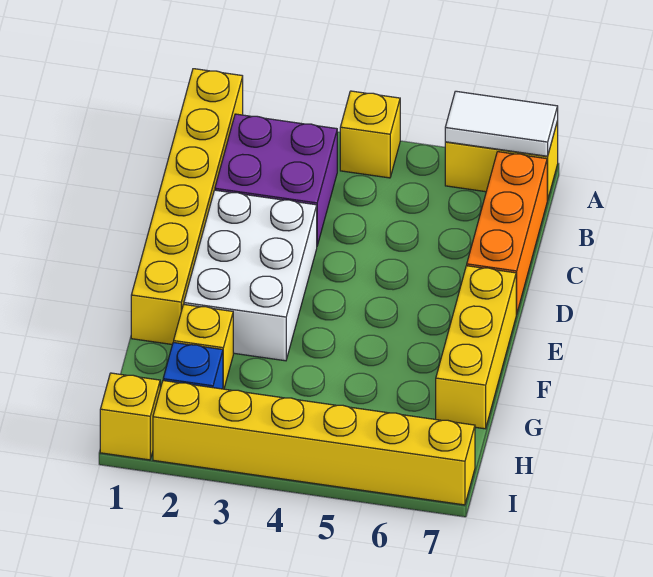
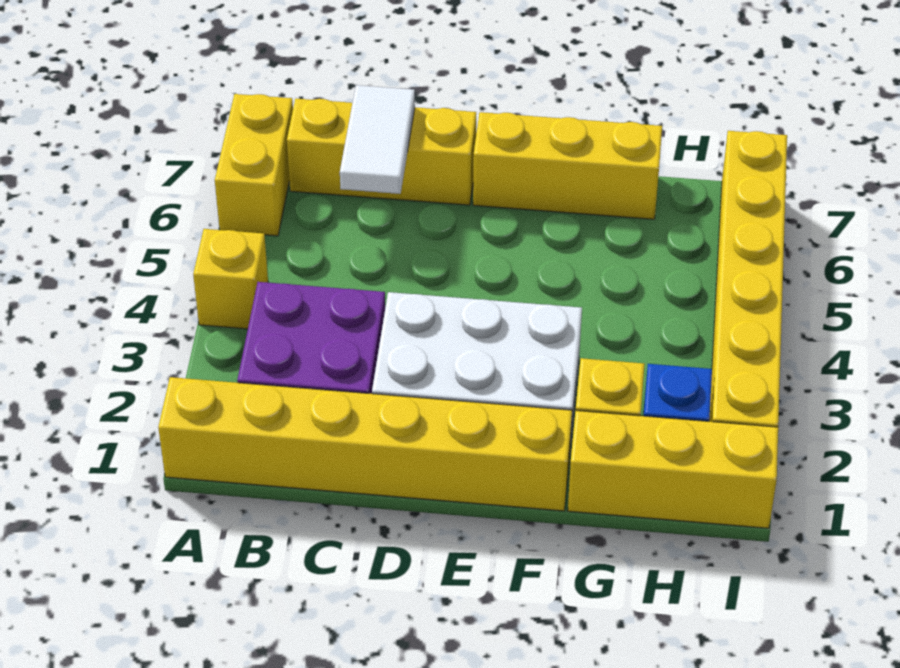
white tile A6:A7 level 2 -> white tile C6:C7 level 2
orange brick B7:D7 level 1 -> yellow brick B7:D7 level 1
yellow brick I1 level 1 -> yellow brick G1:I1 level 1

